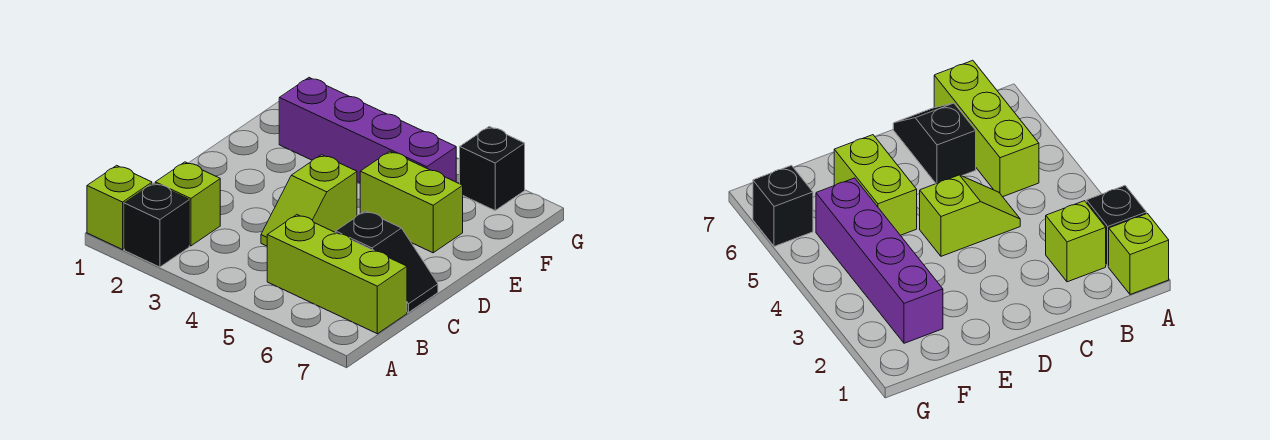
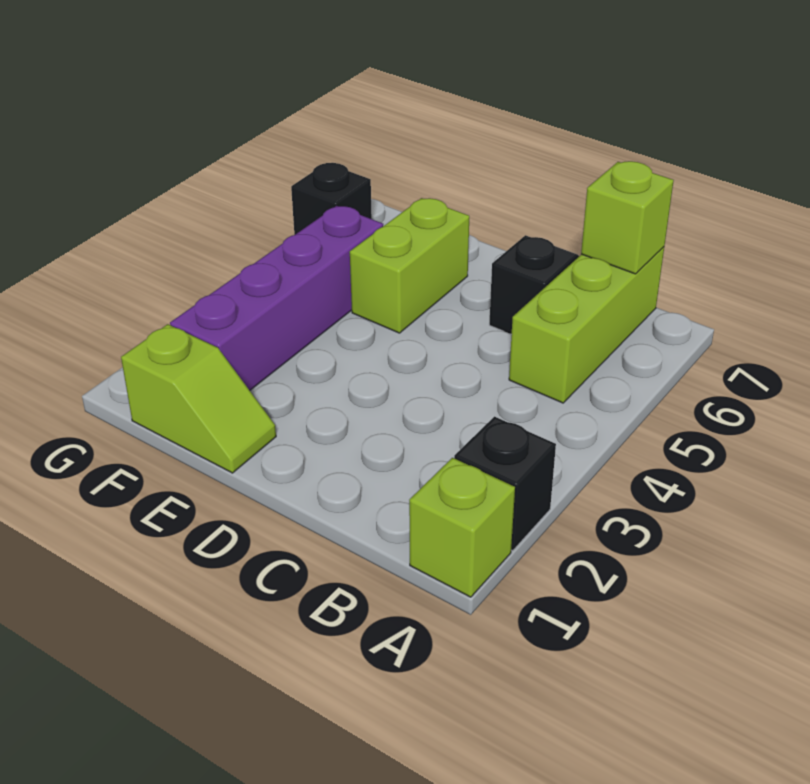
lime brick B2 level 1 -> lime brick B7 level 2
lime slope C4:D4 level 1 top D -> lime slope E1:F1 level 1 top F

